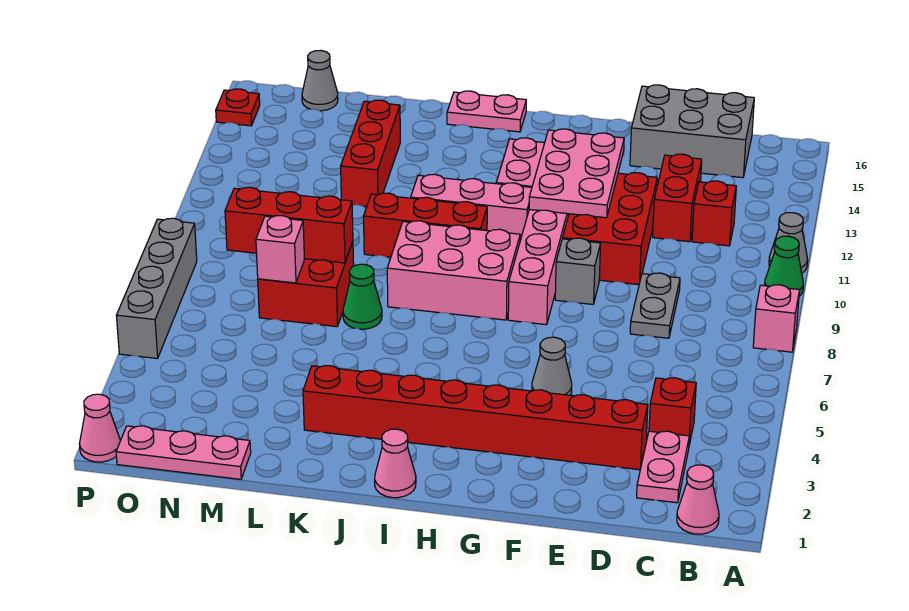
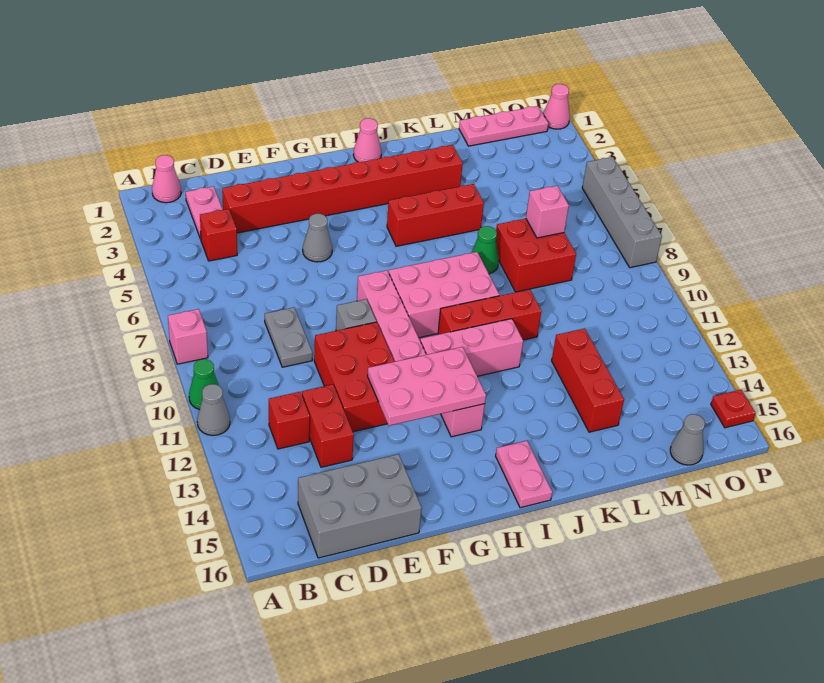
pink plate F11:G13 level 2 -> pink plate F12:H13 level 2
pink plate I16:J16 level 1 -> pink plate I15:I16 level 1
red brick L8:N8 level 2 -> red brick I5:K5 level 1

